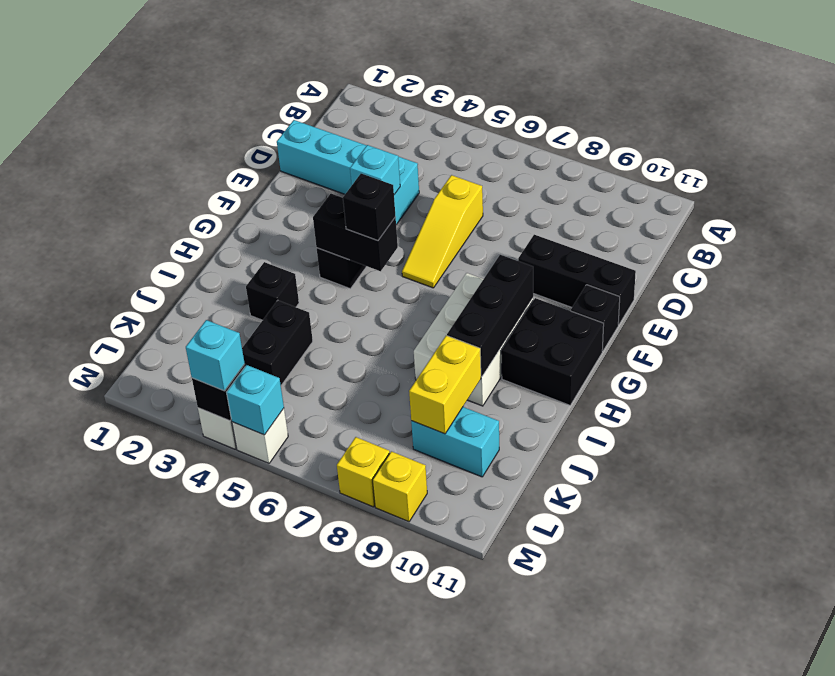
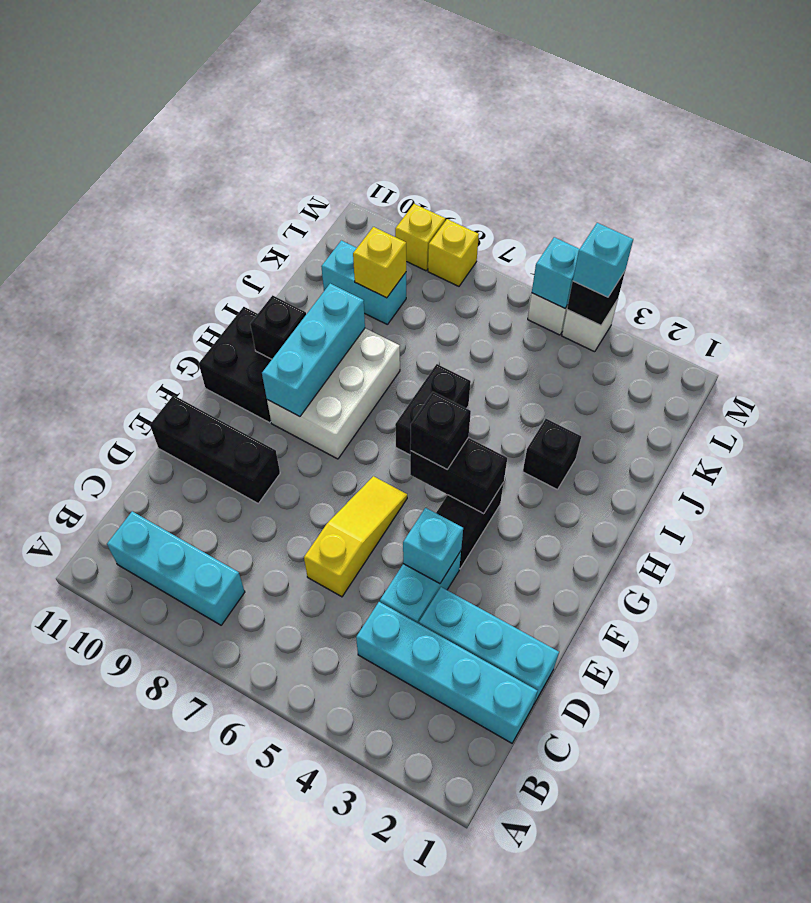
none -> cyan brick B8:B10 level 1
none -> cyan brick C1:C4 level 1
black brick F11 level 1 -> black brick H10 level 2
black brick G9:I9 level 2 -> cyan brick G9:I9 level 2
black brick J4:K4 level 1 -> black brick H6:I6 level 1
yellow brick J9:K9 level 2 -> yellow brick K9 level 2

